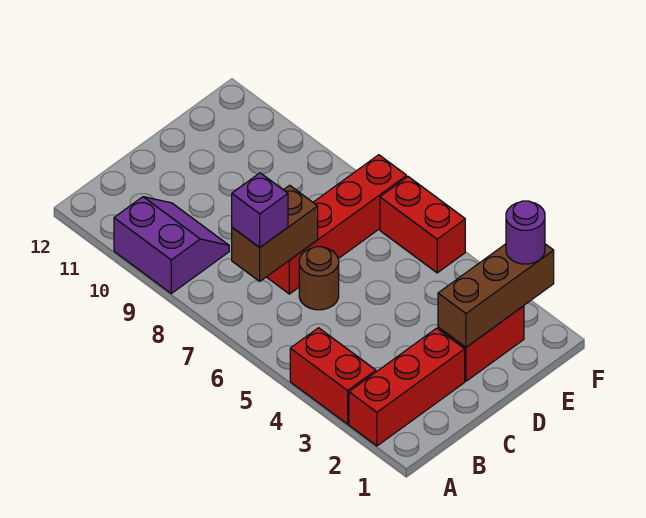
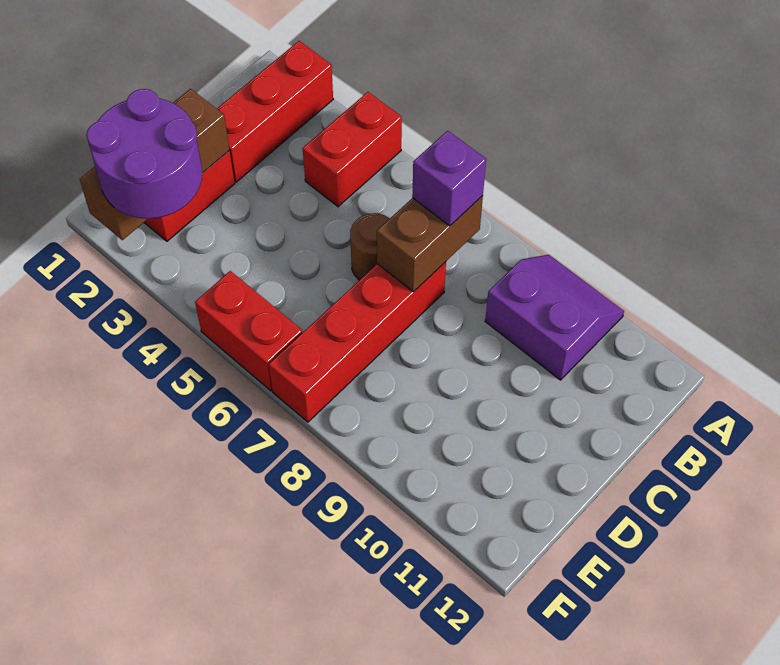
red brick A3:A4 level 1 -> red brick A4:B4 level 1
purple slope A9:B10 level 1 top A -> purple slope A9:B10 level 1 top B
purple round brick F2 level 3 -> purple round brick E2:F3 level 3

